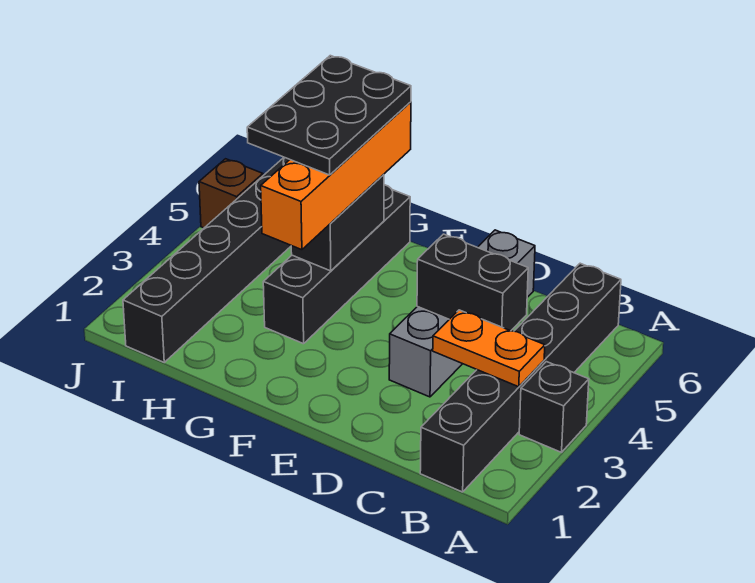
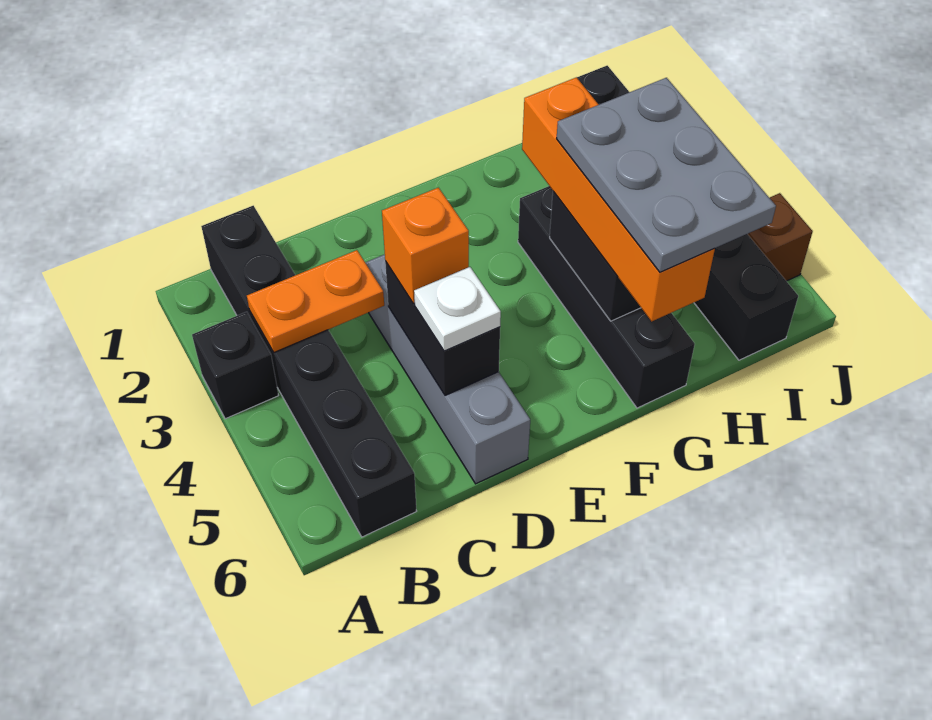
black brick C4:D4 level 2 -> black brick D4:D5 level 2
none -> orange brick D4 level 3
none -> white plate D5 level 3
black plate G4:H6 level 4 -> grey plate G4:H6 level 4

